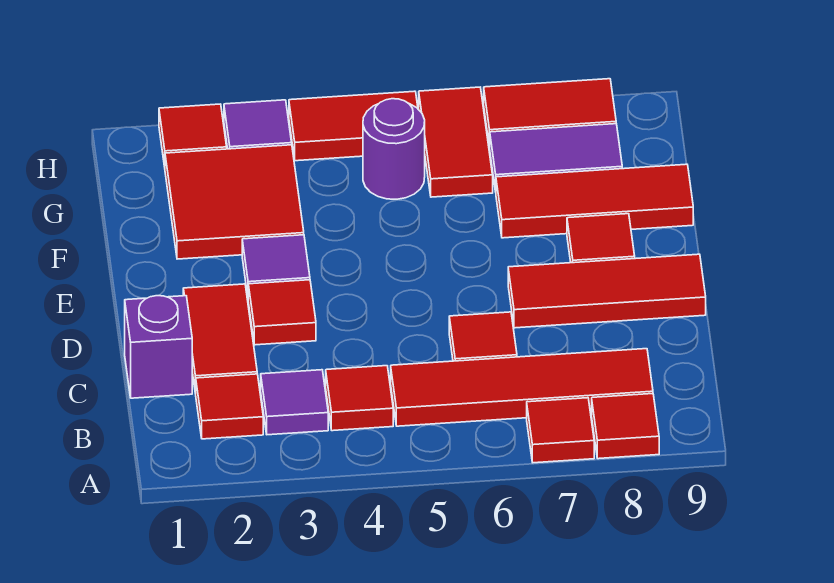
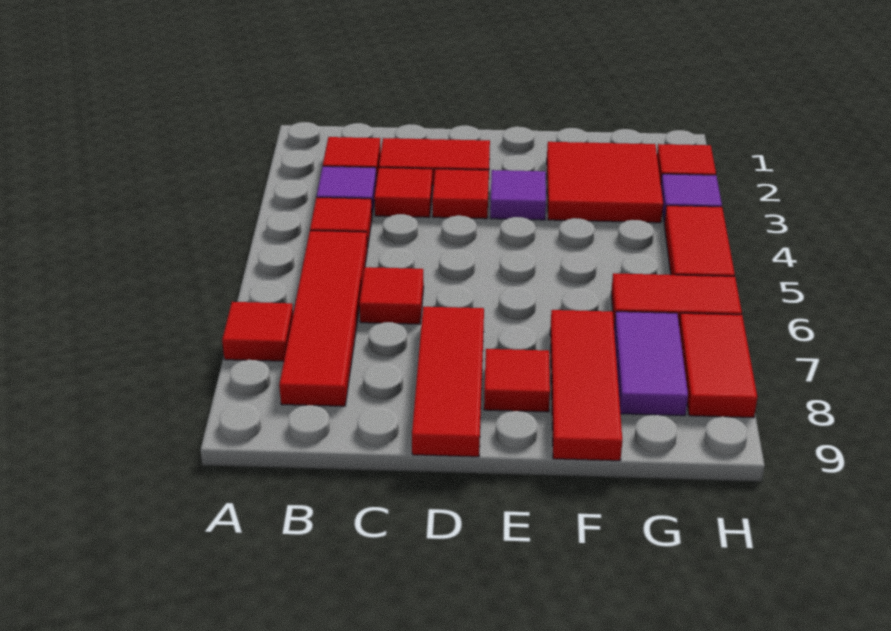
red tile A8 level 1 -> red tile C3 level 1
purple brick C1 level 1 -> none
purple round brick G5 level 1 -> none

